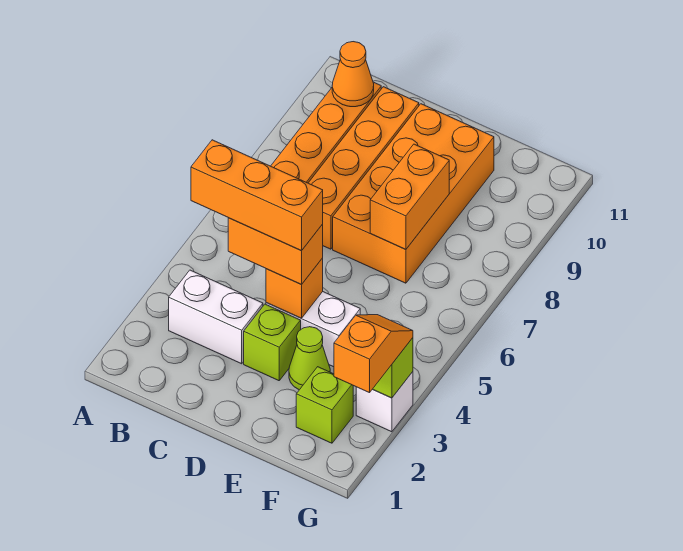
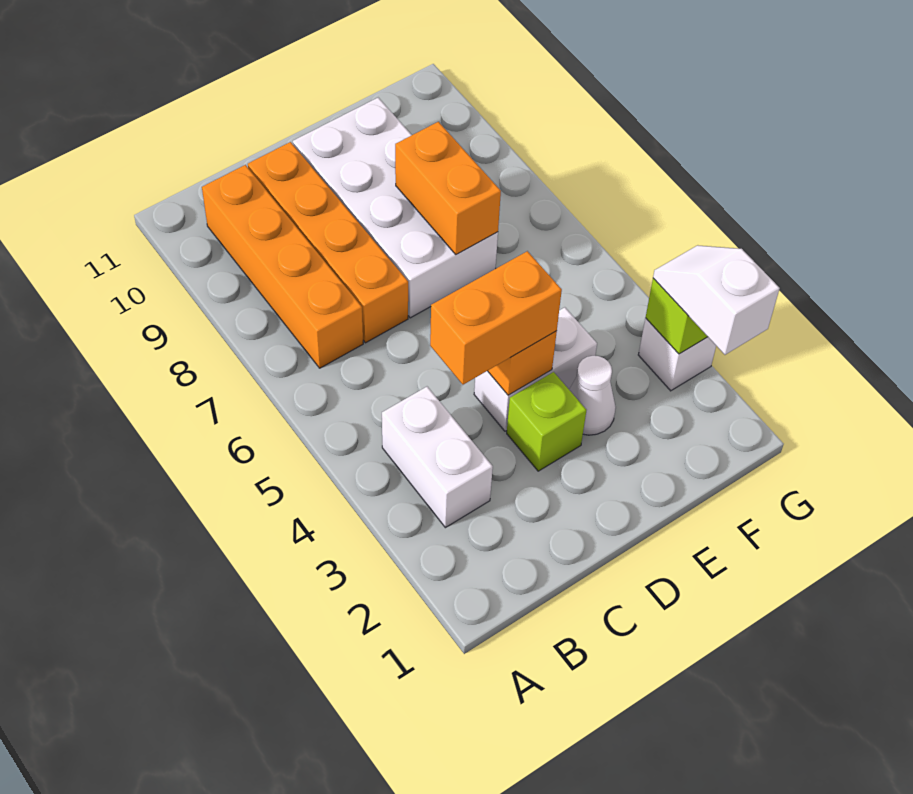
white brick B3:C3 level 1 -> white brick B3:B4 level 1
orange brick B4:D4 level 4 -> none
orange cone B10 level 2 -> none
orange brick D7:E10 level 1 -> white brick D7:E10 level 1
lime cone E3 level 1 -> white cone E3 level 1
lime brick F2 level 1 -> none
orange slope G2:G3 level 3 top 2 -> white slope G2:G3 level 3 top 2

